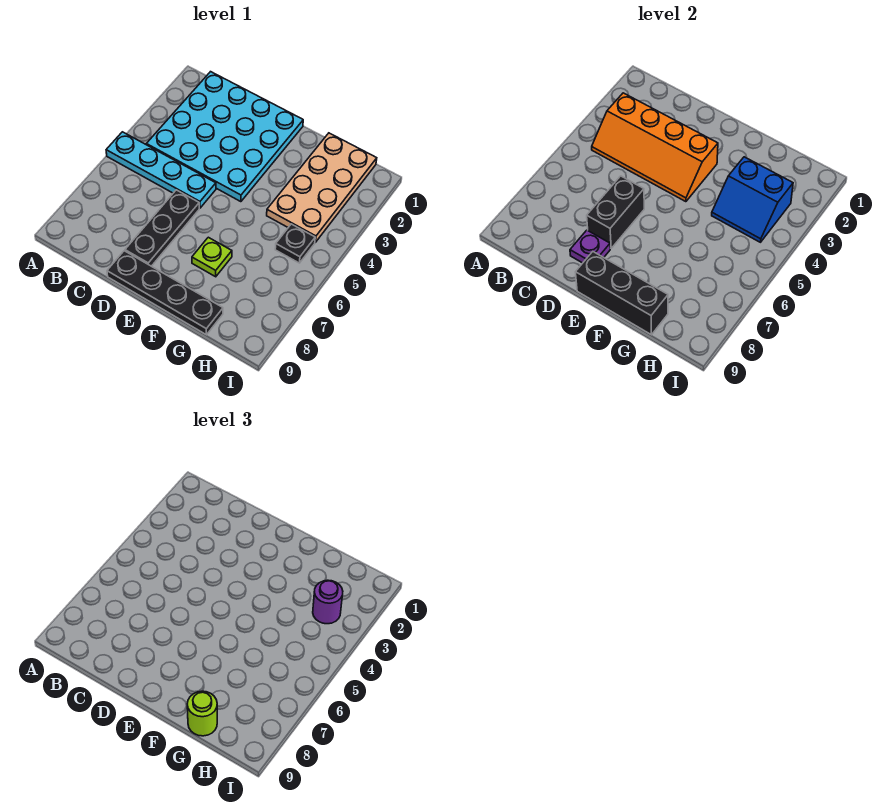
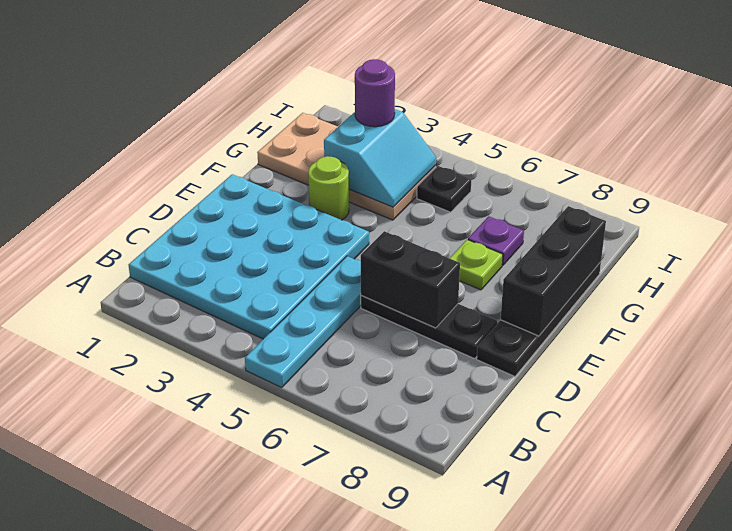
orange slope B3:E4 level 2 top 3 -> none
purple plate D8 level 2 -> purple plate G7 level 1
blue slope G3:H4 level 2 top 3 -> cyan slope G3:H4 level 2 top 3
lime round brick G9 level 3 -> lime round brick F3 level 1

